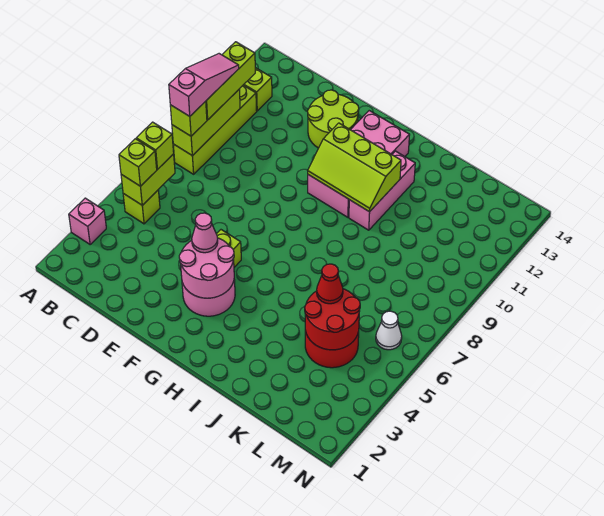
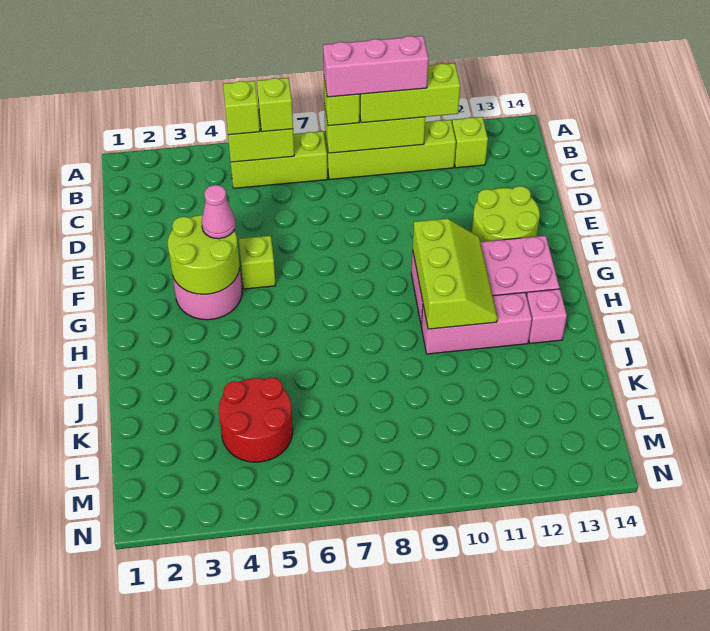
pink brick A3 level 1 -> pink brick I13 level 1
lime brick B5 level 1 -> lime brick B5:B7 level 1
pink slope B8:B10 level 4 top 8 -> pink brick B8:B10 level 4
pink round brick F3:G4 level 2 -> lime round brick F3:G4 level 2
lime slope G10:I11 level 2 top 11 -> lime slope G10:I11 level 2 top 10
red round brick K4:L5 level 2 -> none
red cone K5 level 3 -> none
white cone M6 level 1 -> none

